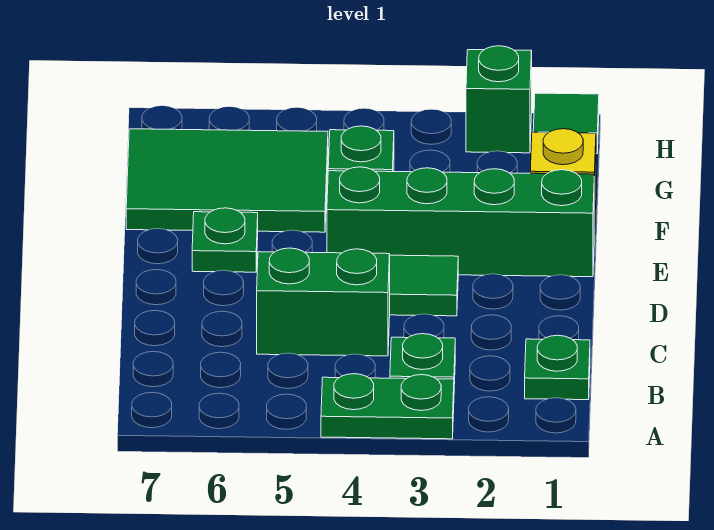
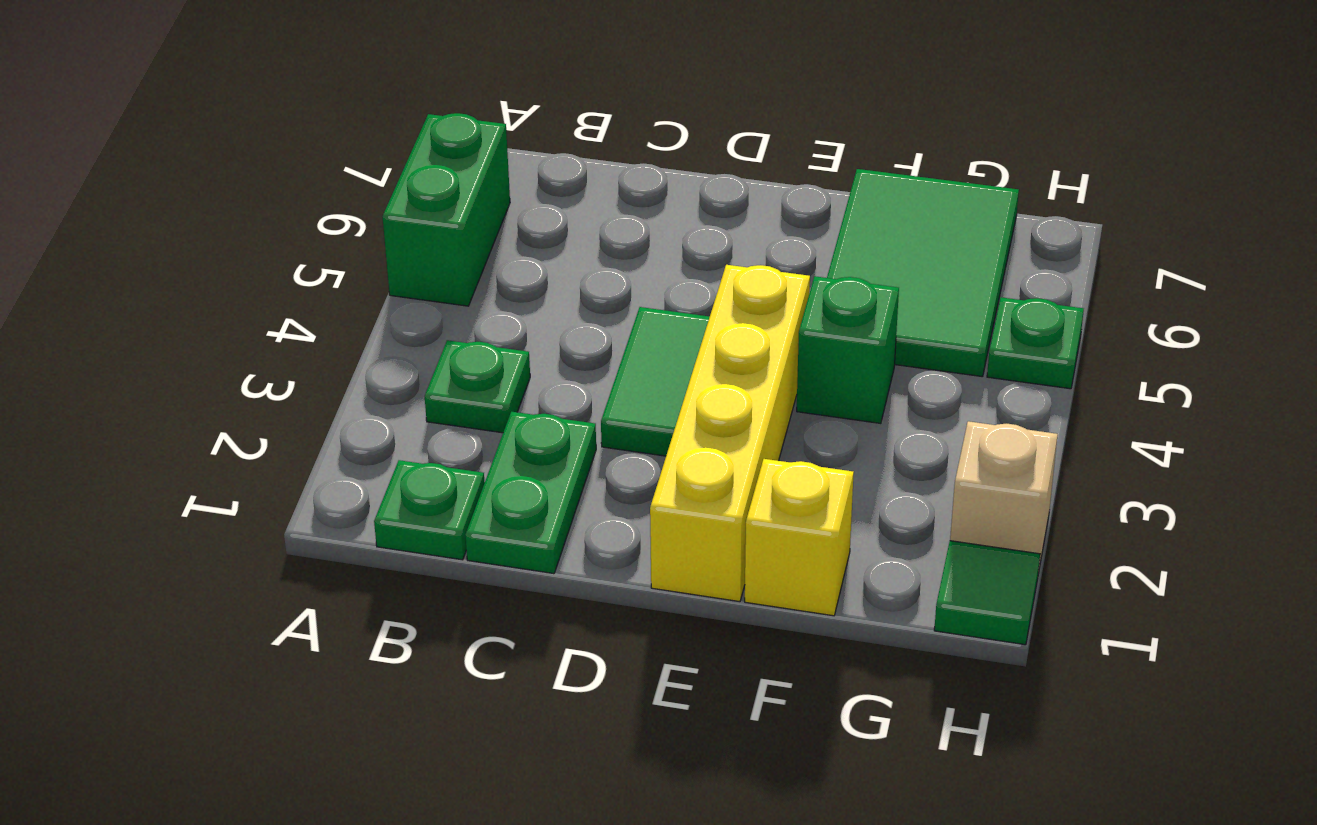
green plate A3:A4 level 1 -> green plate C1:C2 level 1
green brick C4:C5 level 1 -> green brick A5:A6 level 1
green brick E1:E4 level 1 -> yellow brick E1:E4 level 1
green plate E6 level 1 -> green plate H5 level 1
green brick H2 level 1 -> tan brick H2 level 1

